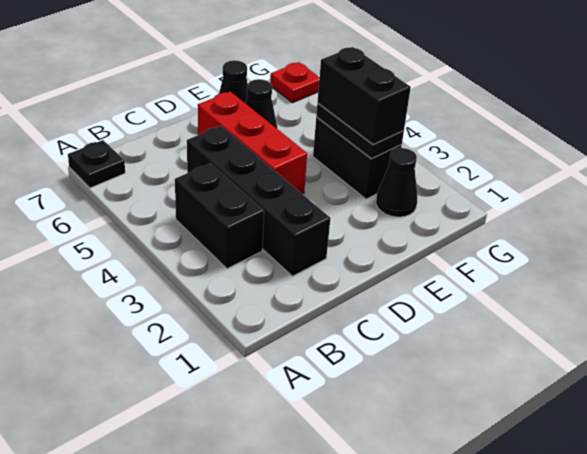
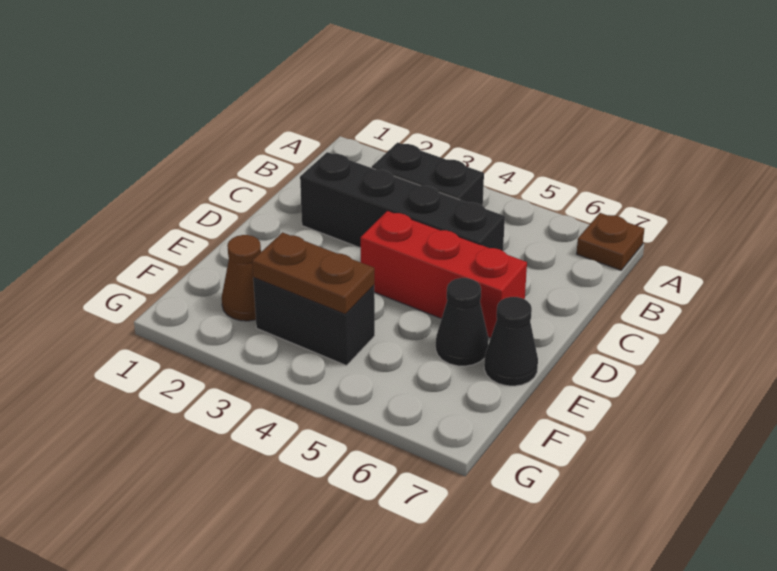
black plate A7 level 1 -> brown plate A7 level 1
black cone F2 level 1 -> brown cone F2 level 1
black plate F3:F4 level 2 -> brown plate F3:F4 level 2
black brick F3:F4 level 3 -> none
red plate G7 level 1 -> none

